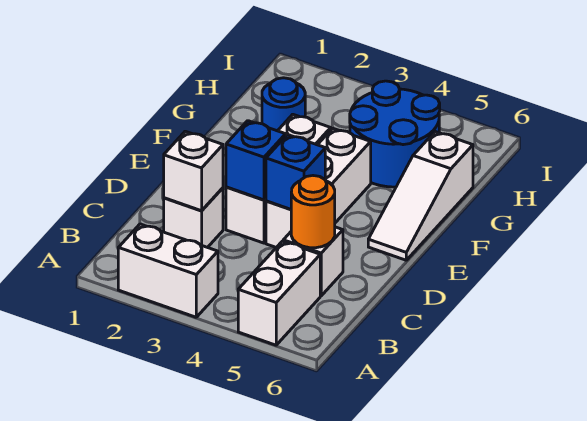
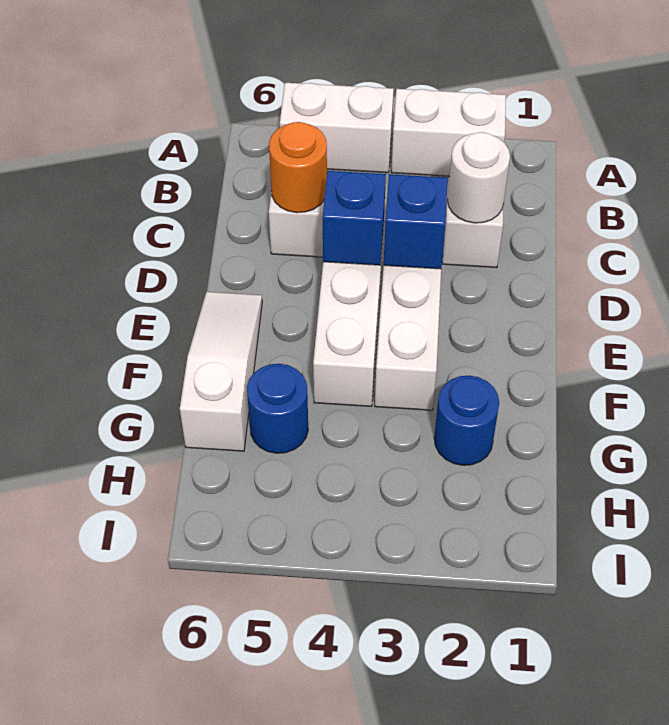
white brick A5:B5 level 1 -> white brick A4:A5 level 1
white brick C2 level 2 -> white round brick C2 level 2
blue round brick G4:H5 level 1 -> blue round brick G5 level 1

